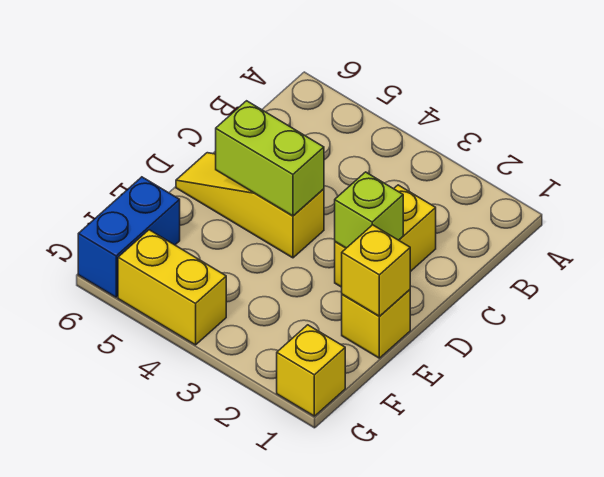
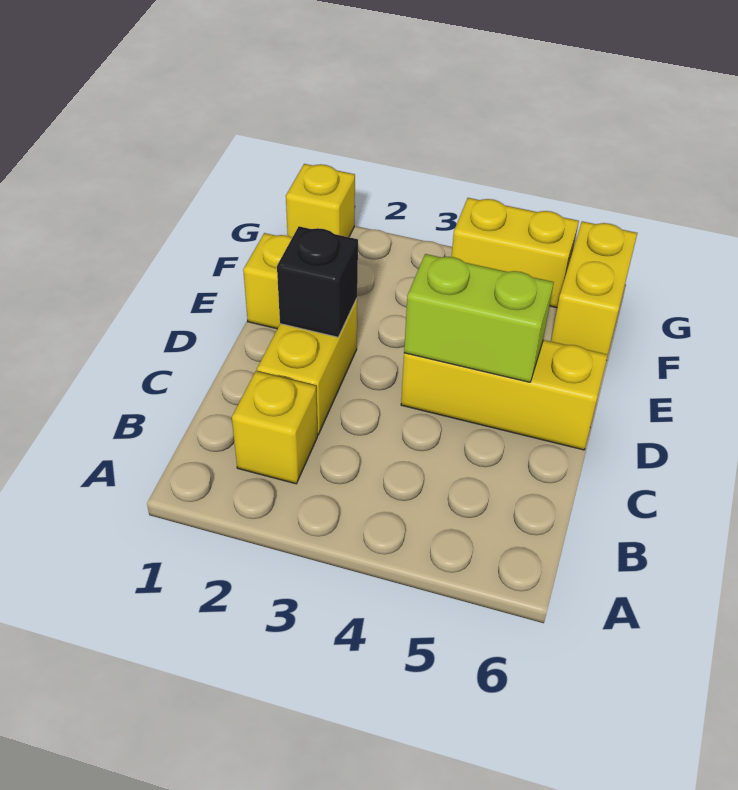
lime brick D2 level 2 -> black brick D2 level 2
yellow slope D4:D6 level 1 top 4 -> yellow brick D4:D6 level 1
yellow brick E1 level 2 -> yellow brick B2 level 1
blue brick F6:G6 level 1 -> yellow brick F6:G6 level 1

